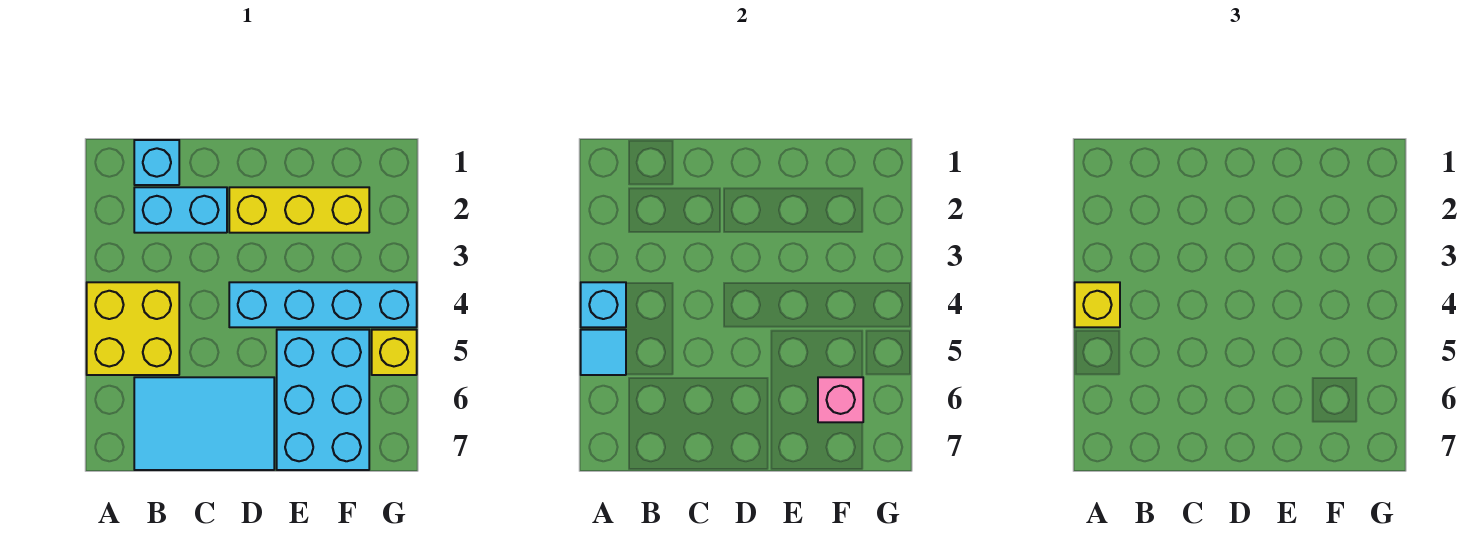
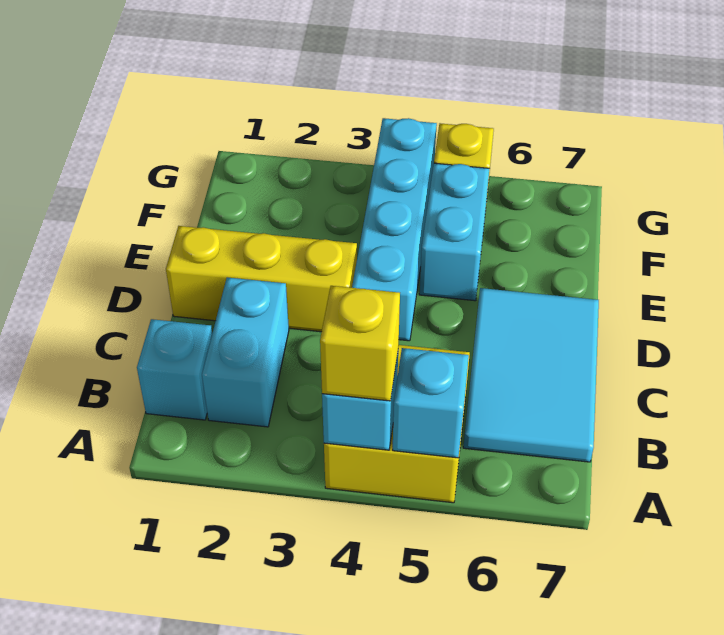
cyan tile A5 level 2 -> cyan brick A5 level 2
yellow brick D2:F2 level 1 -> yellow brick D1:D3 level 1
cyan brick E5:F7 level 1 -> cyan brick E5:F5 level 1
pink brick F6 level 2 -> none

